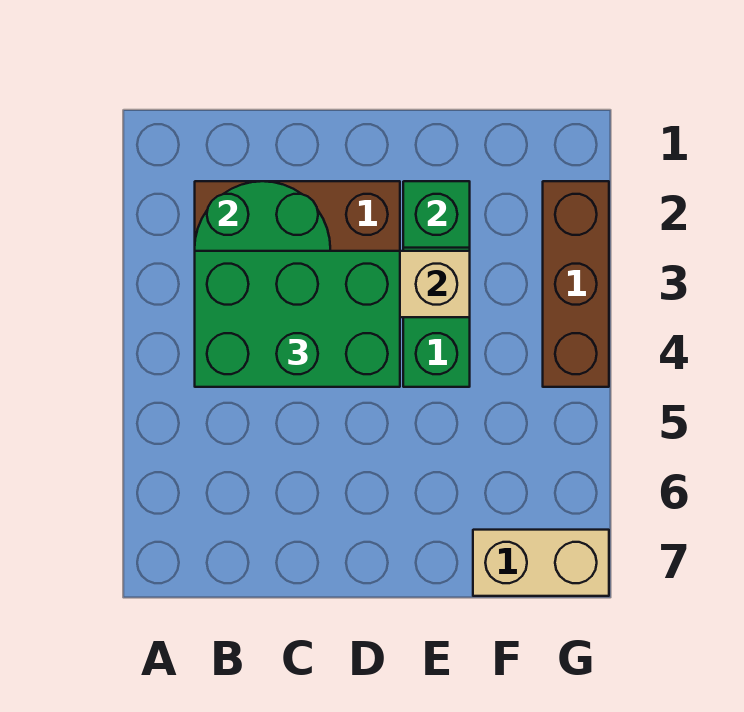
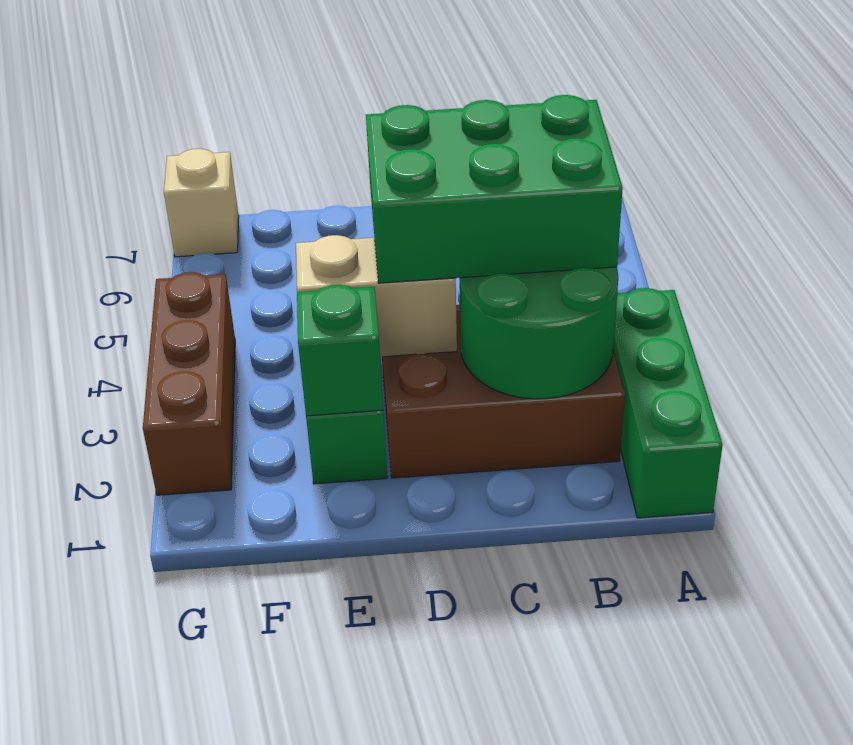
none -> green brick A1:A3 level 1
tan brick F7:G7 level 1 -> tan brick G7 level 1

